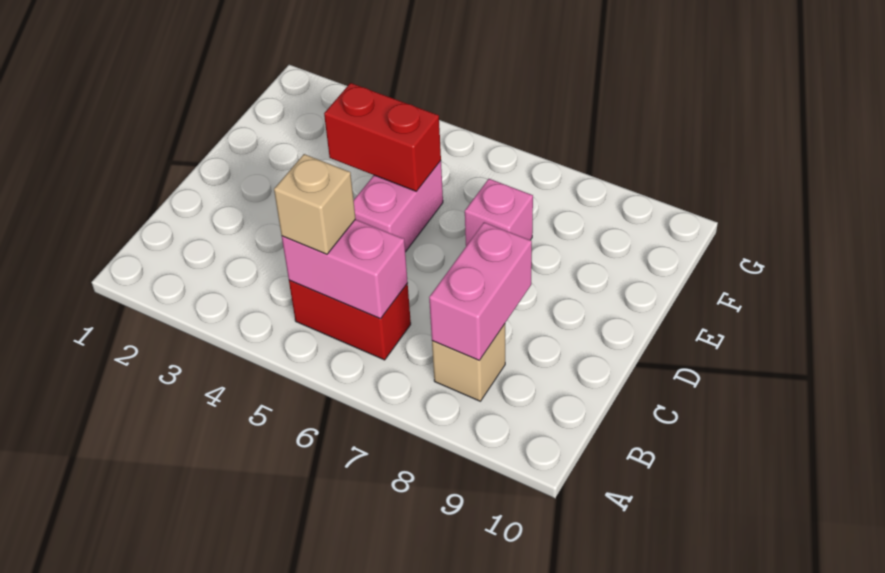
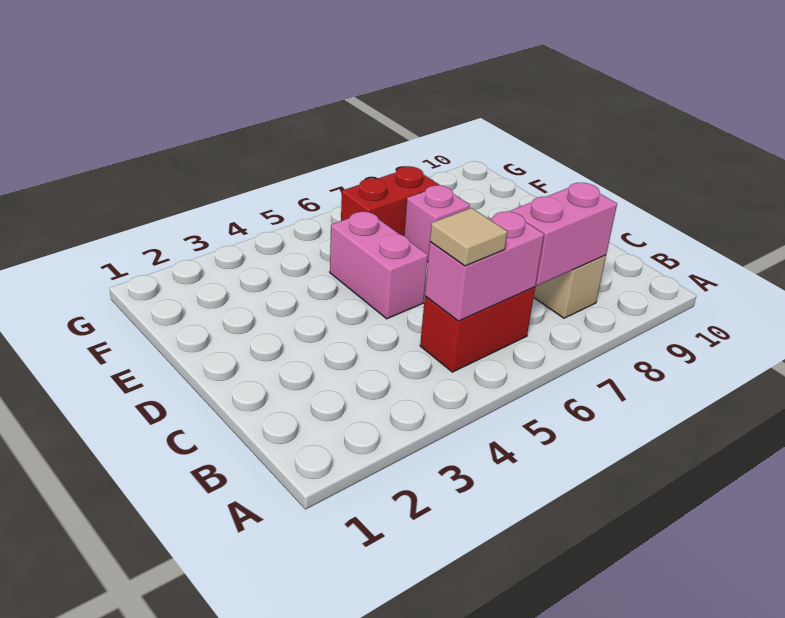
tan brick B5 level 3 -> tan tile B5 level 3
pink brick B8:C8 level 2 -> pink brick B7:B8 level 2
red brick E4:E5 level 2 -> red brick F6:F7 level 1

